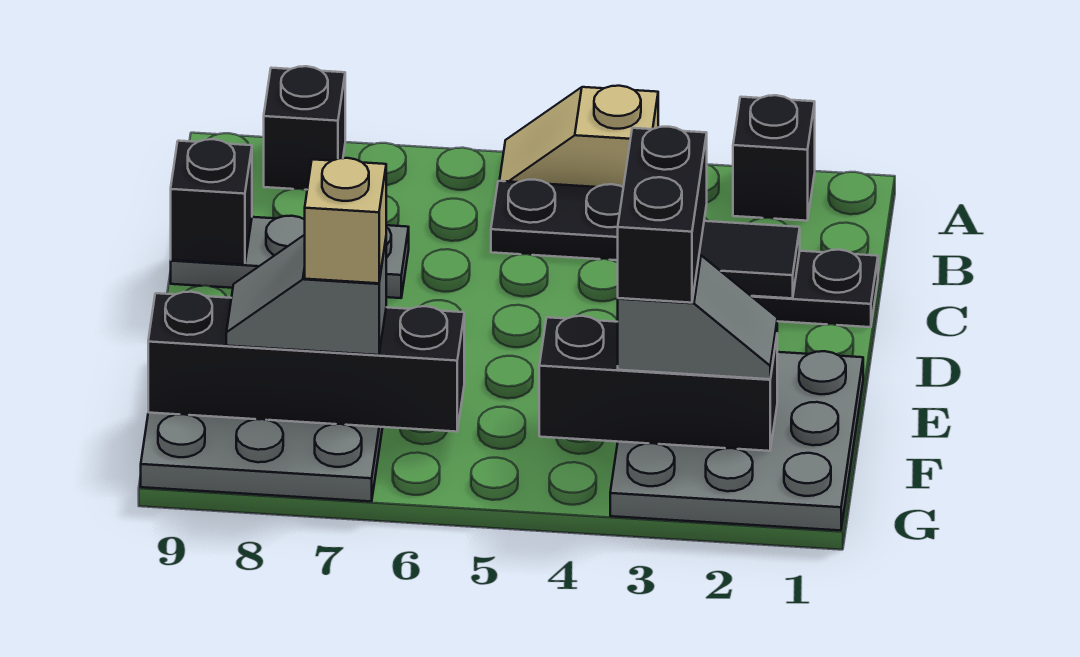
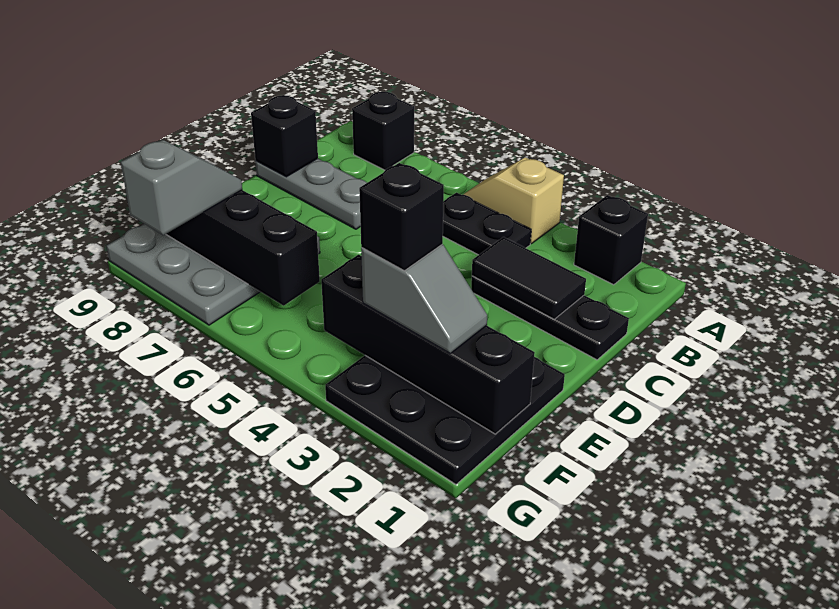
grey plate E1:G3 level 1 -> black plate E1:G3 level 1
black brick E3:F3 level 4 -> black brick F3 level 4
black brick F2:F4 level 2 -> black brick F1:F4 level 2
grey slope F7:F8 level 3 top 7 -> grey slope F8:G8 level 3 top G
tan brick F7 level 4 -> none

